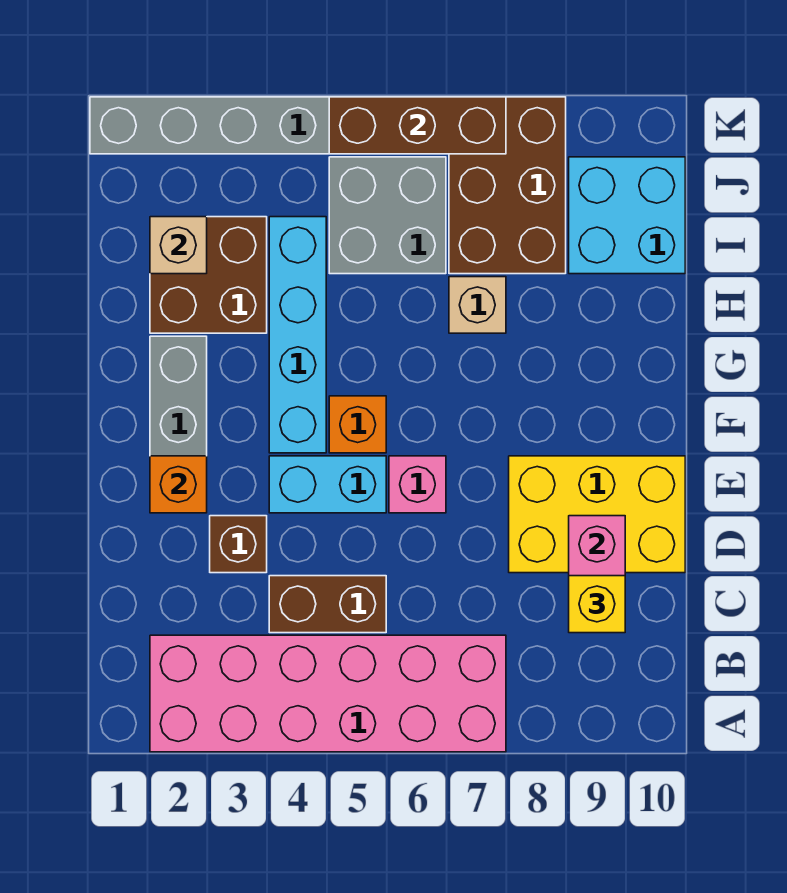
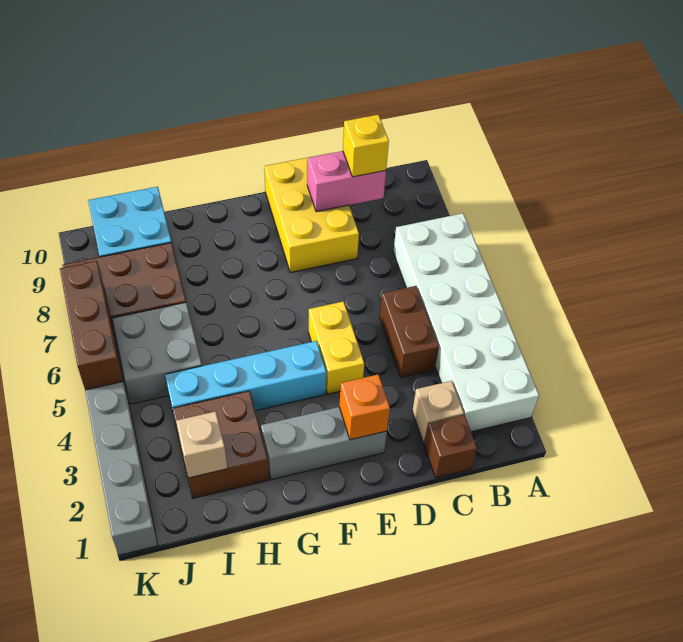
pink brick A2:B7 level 1 -> white brick A2:B7 level 1
brown brick D3 level 1 -> brown brick C1 level 1
cyan brick E4:E5 level 1 -> yellow brick E4:E5 level 1
pink brick E6 level 1 -> none
orange brick F5 level 1 -> none
tan brick H7 level 1 -> tan brick C2 level 1

